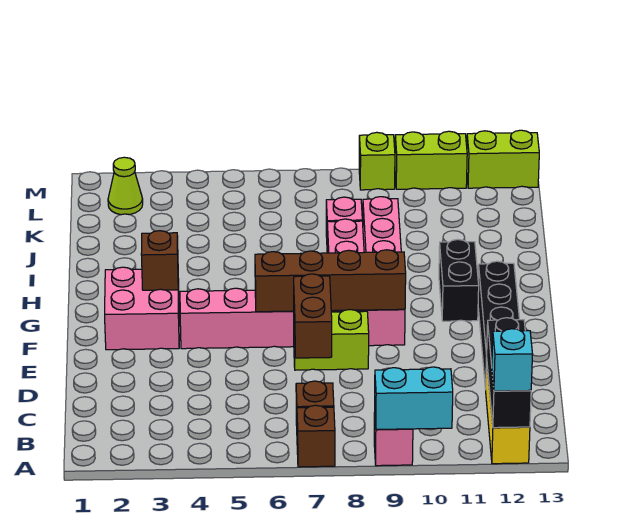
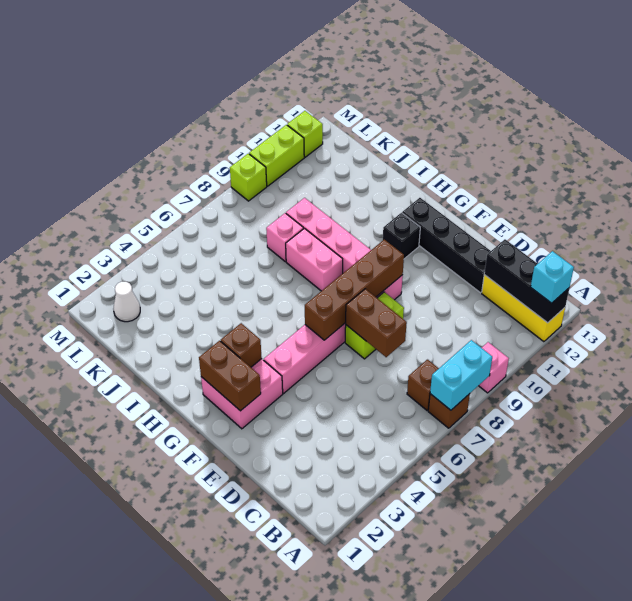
cyan brick A9:A10 level 2 -> cyan brick A7:A8 level 2
none -> brown brick F2:G2 level 2
black brick G11:H11 level 1 -> black brick G11 level 1
lime cone L2 level 1 -> white cone L2 level 1
lime brick M12:M13 level 1 -> lime brick M12 level 1

